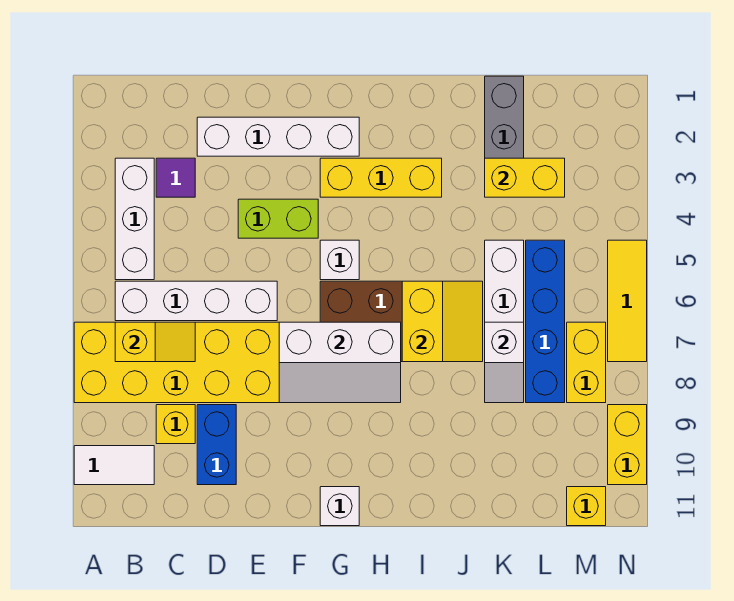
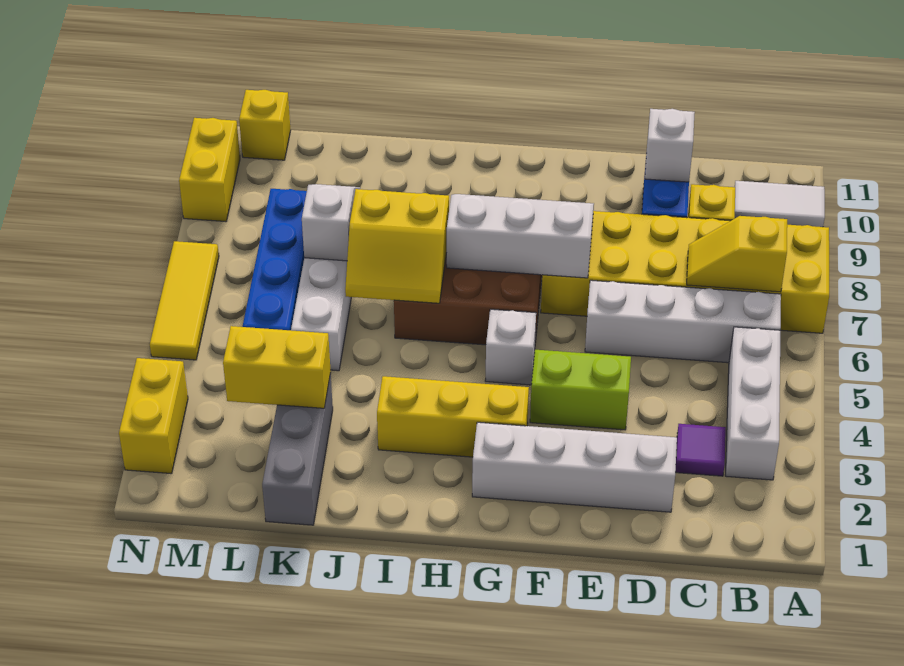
white brick G11 level 1 -> white brick D10 level 2
yellow slope I6:J7 level 2 top I -> yellow slope I6:J7 level 2 top 7
yellow brick M7:M8 level 1 -> yellow brick N2:N3 level 1

